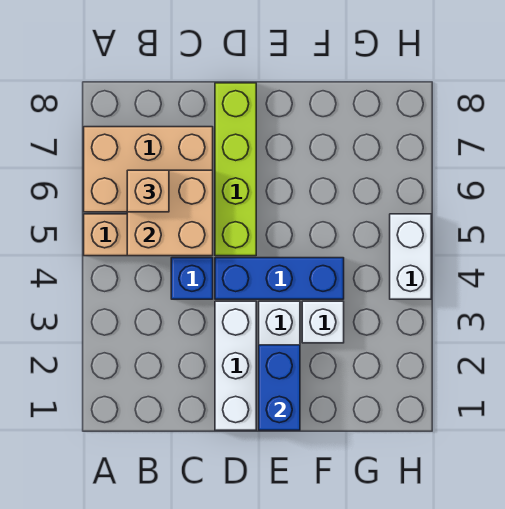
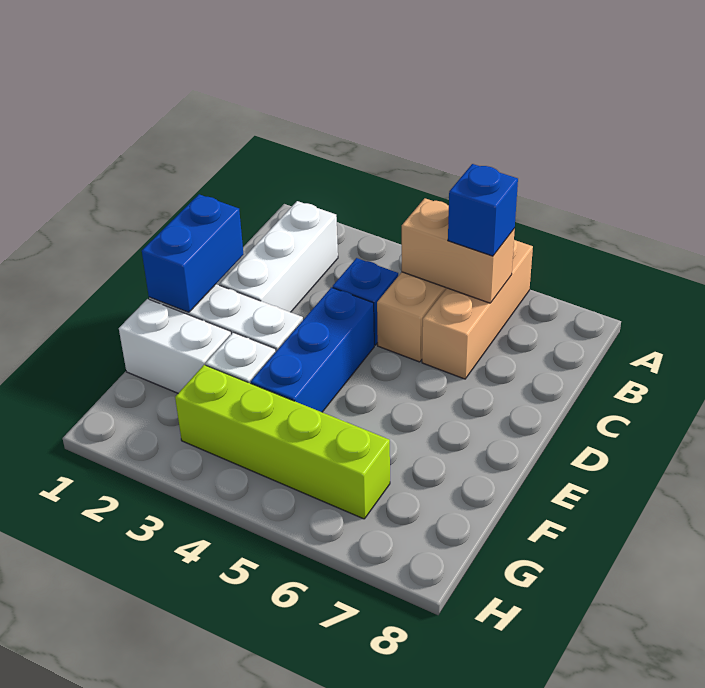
tan brick A6:C7 level 1 -> tan brick A6:C6 level 1
tan brick B5:C6 level 2 -> tan brick B5:B6 level 2
tan brick B6 level 3 -> blue brick B6 level 3
white brick D1:D3 level 1 -> white brick B2:D2 level 1
lime brick D5:D8 level 1 -> lime brick G3:G6 level 1
blue brick E1:E2 level 2 -> blue brick D1:E1 level 2
white brick H4:H5 level 1 -> white brick F1:F2 level 1

